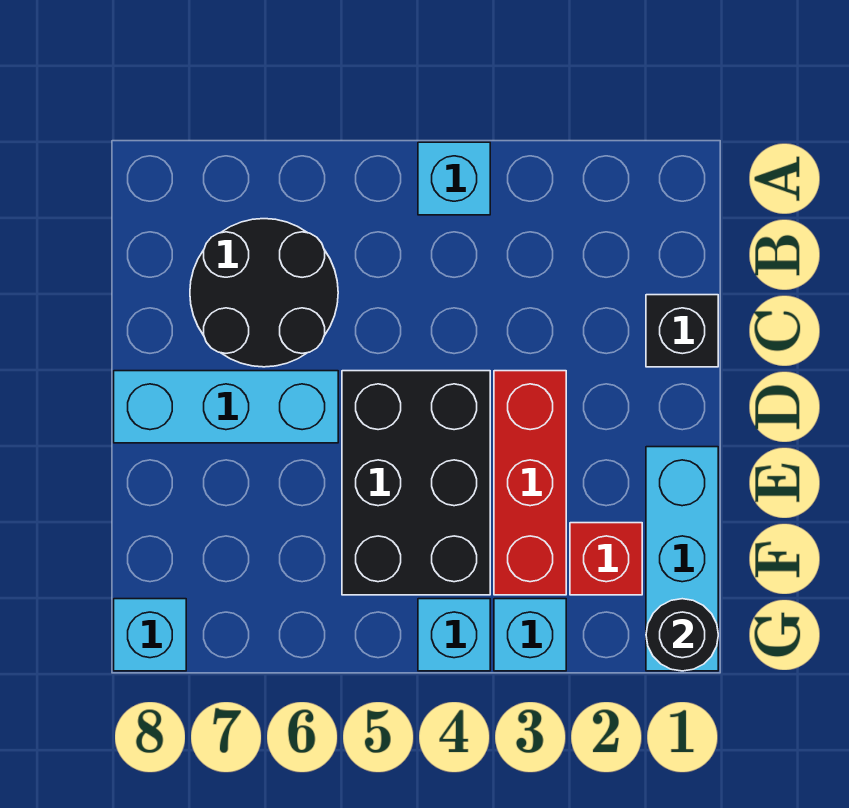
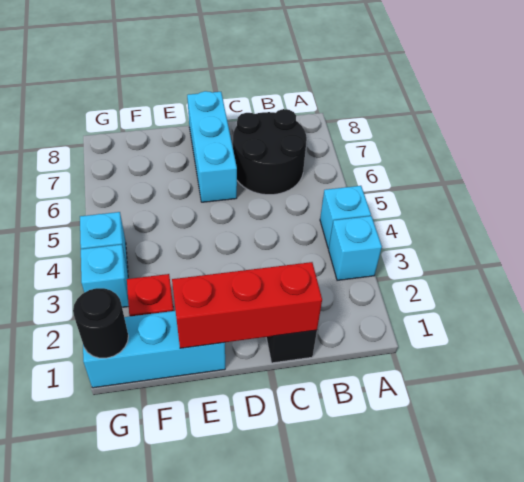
red brick D3:F3 level 1 -> red brick C1:E1 level 2
black brick D4:F5 level 1 -> none
cyan brick G8 level 1 -> cyan brick A3 level 1

